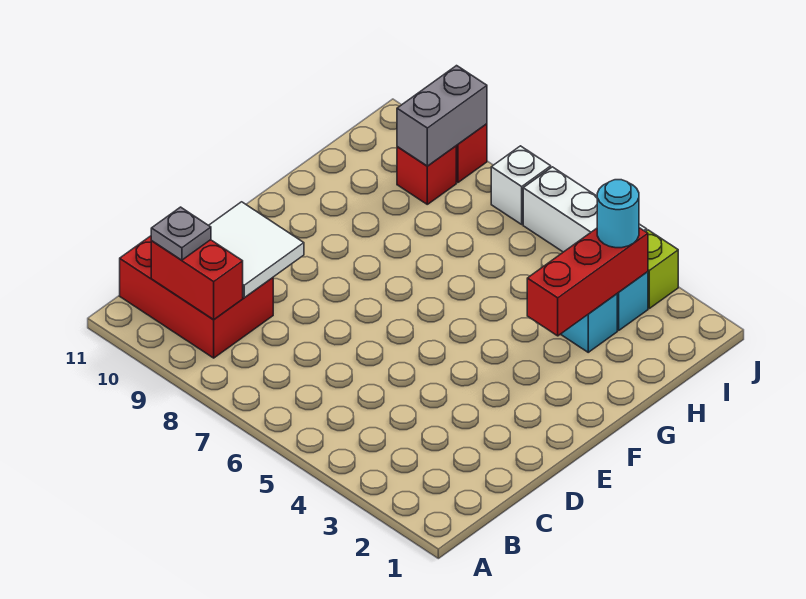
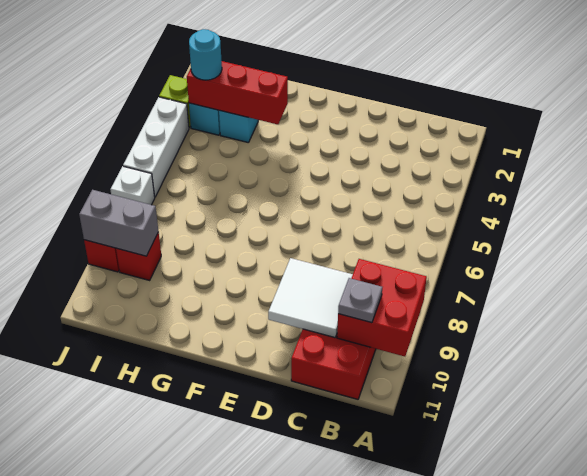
red brick B9:B10 level 2 -> red brick A9:B10 level 2

